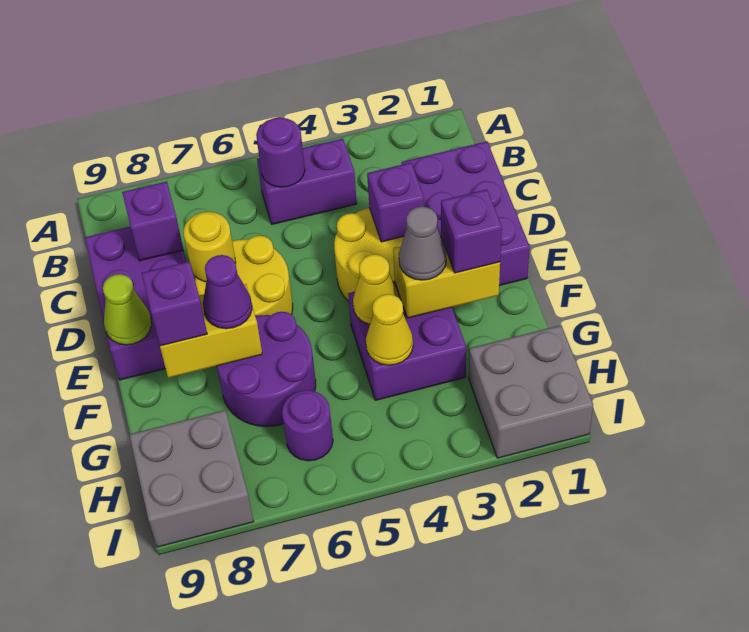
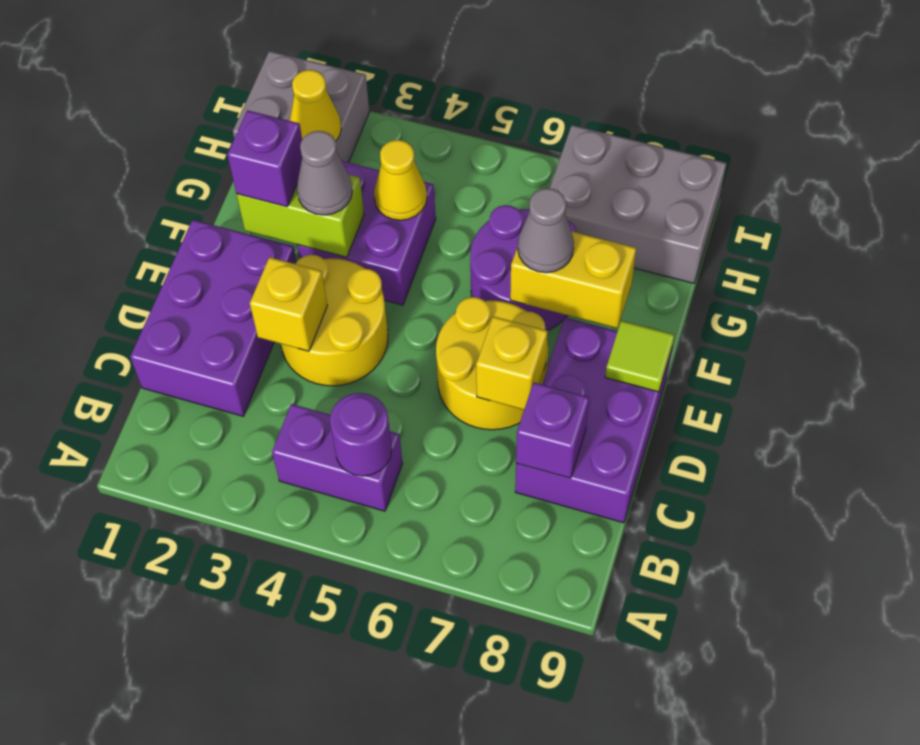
purple brick D3 level 2 -> yellow brick D3 level 2
yellow round brick D7 level 2 -> yellow brick D7 level 2
lime cone E9 level 2 -> lime tile E9 level 2
yellow brick F2:F3 level 2 -> lime brick F2:F3 level 2
yellow cone F4 level 2 -> yellow cone H2 level 2
purple cone F7 level 3 -> grey cone F7 level 3
purple brick F8 level 3 -> none
purple round brick H6 level 1 -> none
grey brick H8:I9 level 1 -> grey brick H7:I9 level 1

